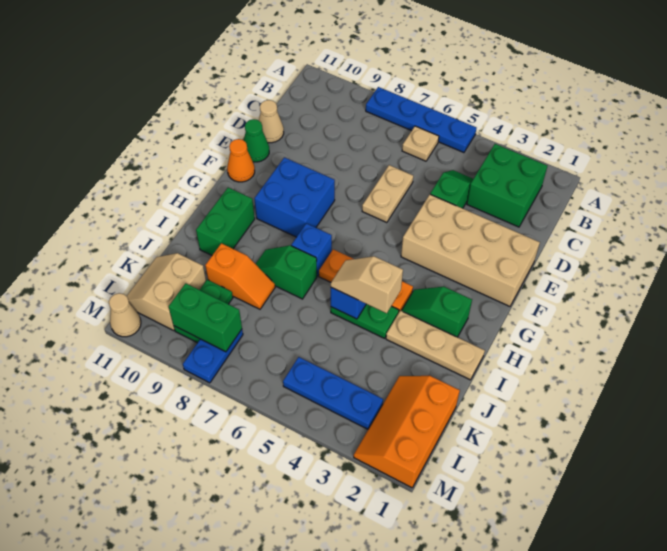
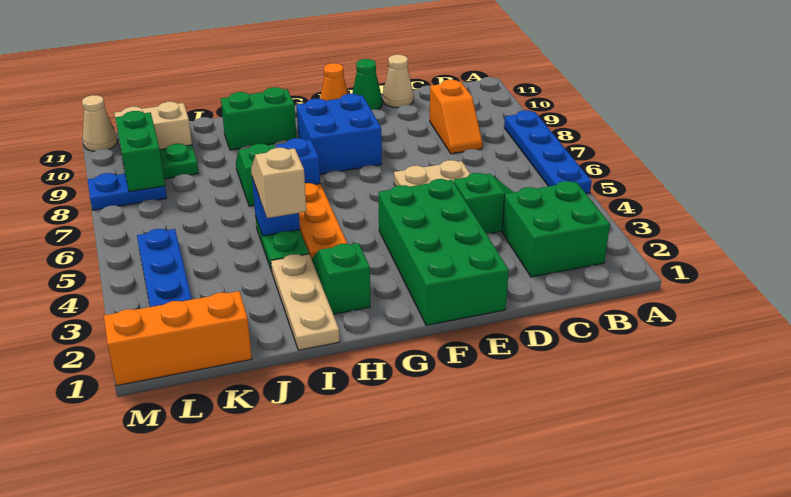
tan plate B6 level 1 -> none
tan brick E1:F4 level 1 -> green brick E1:F4 level 1
orange slope J8:J9 level 1 top 9 -> orange slope C8:C9 level 1 top 9

